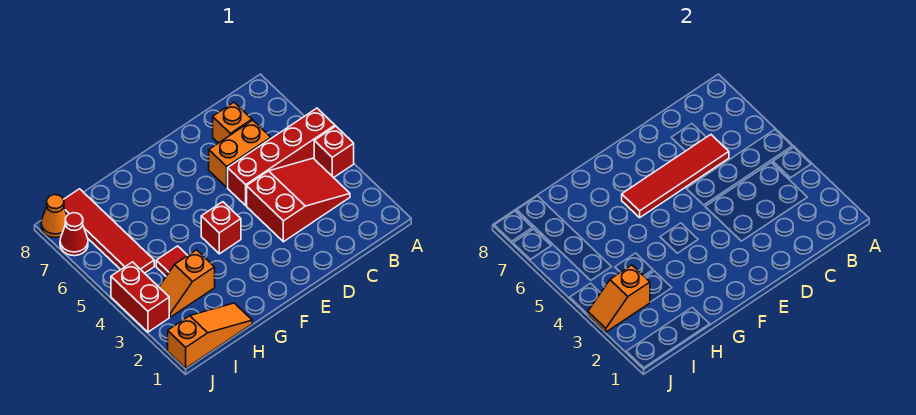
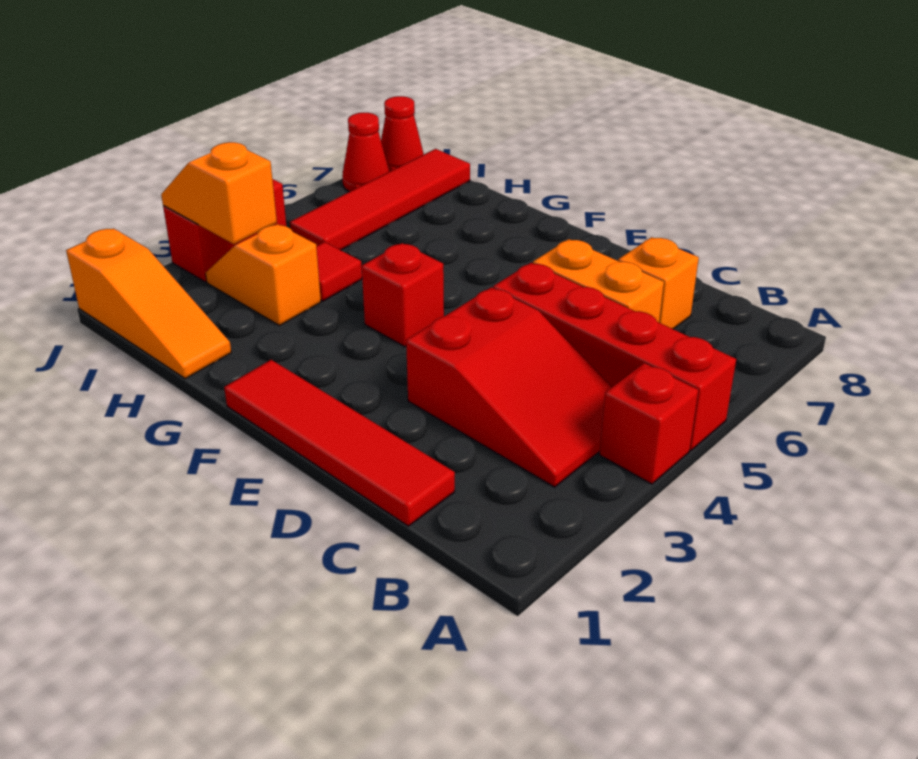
red tile C6:F6 level 2 -> red tile C1:F1 level 1
orange cone J8 level 1 -> red cone J8 level 1

